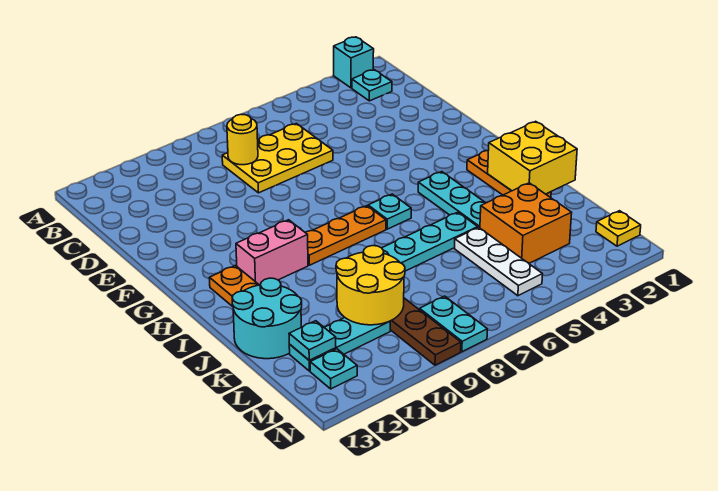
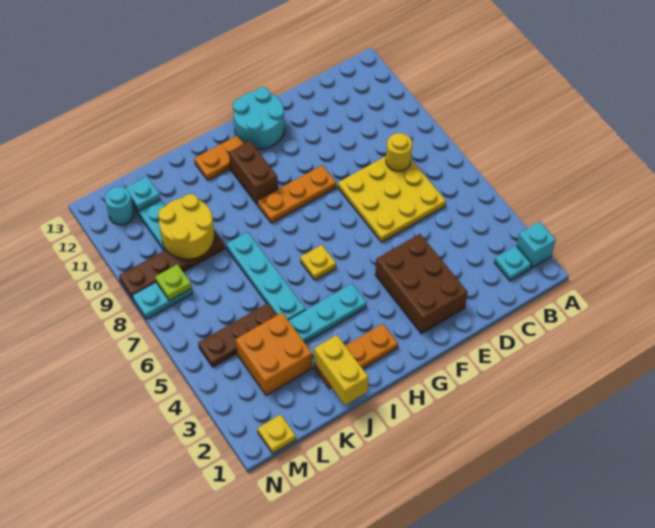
yellow plate C6:D8 level 1 -> yellow plate C6:E8 level 1
none -> brown brick E2:F4 level 1
cyan plate H6 level 1 -> yellow plate H6 level 1
orange plate H7:H9 level 1 -> orange plate F9:H9 level 1
pink brick H10:H11 level 1 -> brown brick H10:H11 level 1
yellow brick I1:J2 level 2 -> yellow brick J1:J2 level 2
cyan round brick J12:K13 level 1 -> cyan round brick F12:G13 level 1
white plate K5:M5 level 1 -> brown plate K5:M5 level 1
none -> lime plate M8 level 2
cyan plate M12 level 1 -> cyan round brick M12 level 1

